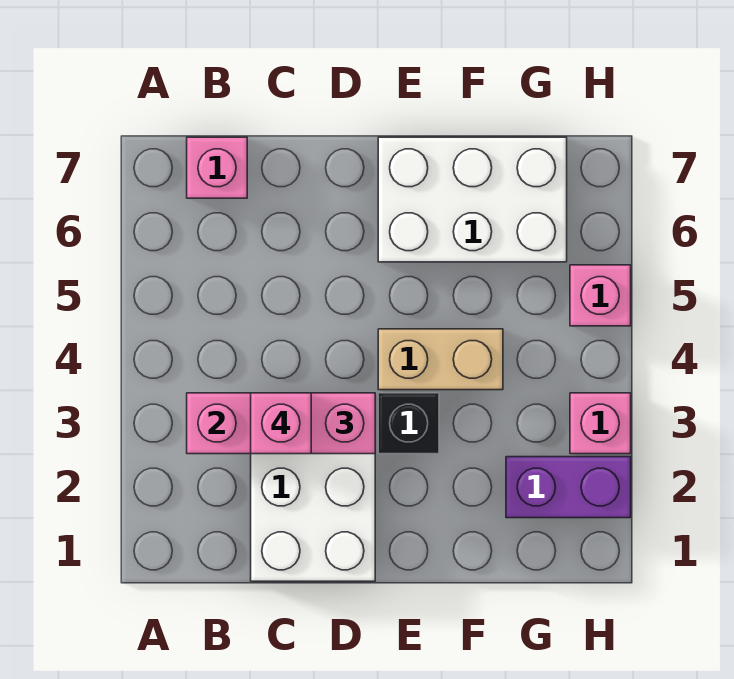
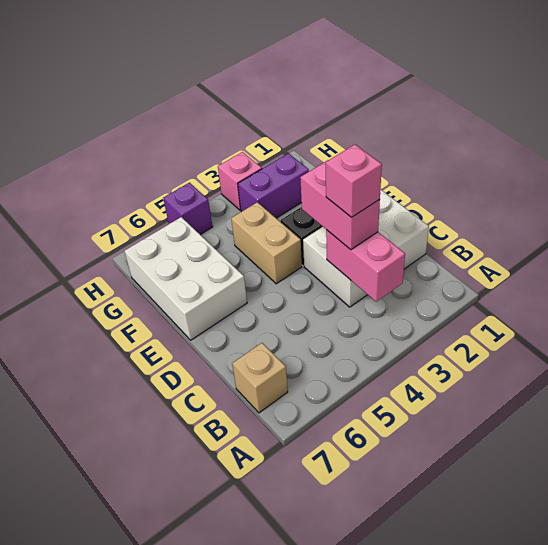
pink brick B7 level 1 -> tan brick B7 level 1
purple brick G2:H2 level 1 -> purple brick G2:G3 level 1
pink brick H5 level 1 -> purple brick H5 level 1

